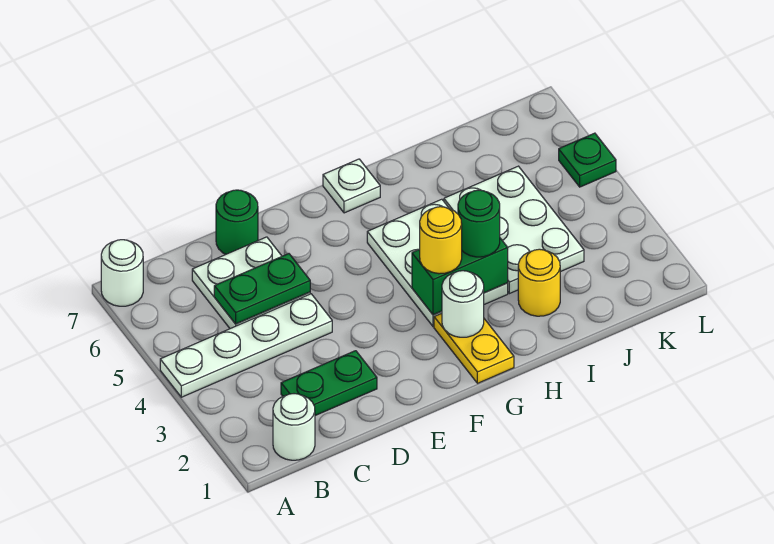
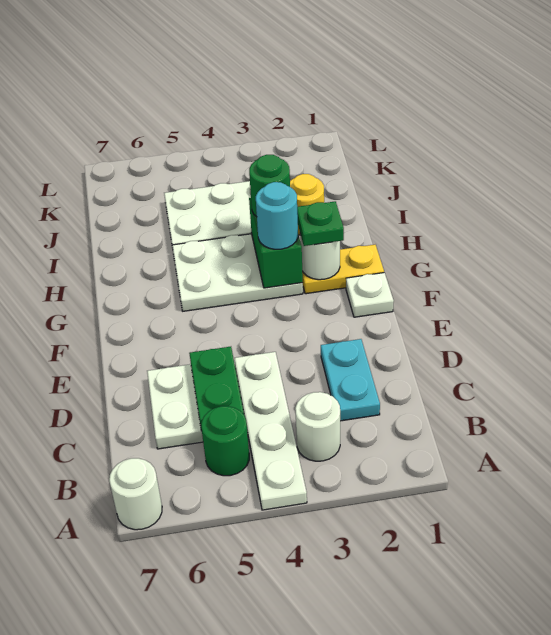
white round brick B1 level 1 -> white round brick B3 level 1
green plate C2:D2 level 1 -> cyan plate C2:D2 level 1
green round brick D7 level 1 -> green round brick B5 level 1
yellow round brick G3 level 3 -> cyan round brick G3 level 3
white plate G7 level 1 -> white plate F1 level 1
green plate L5 level 1 -> green plate G2 level 3

